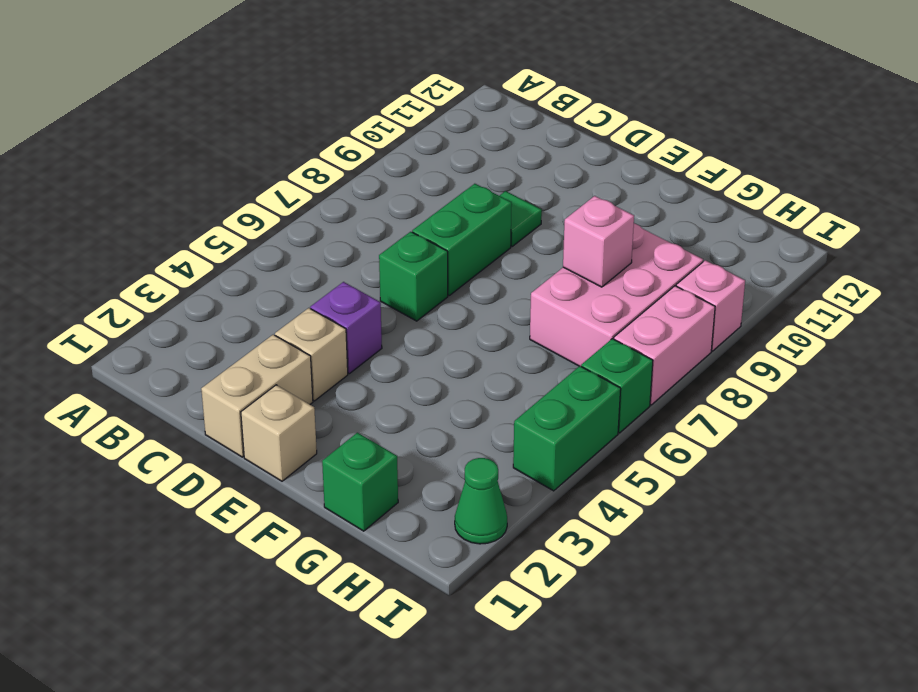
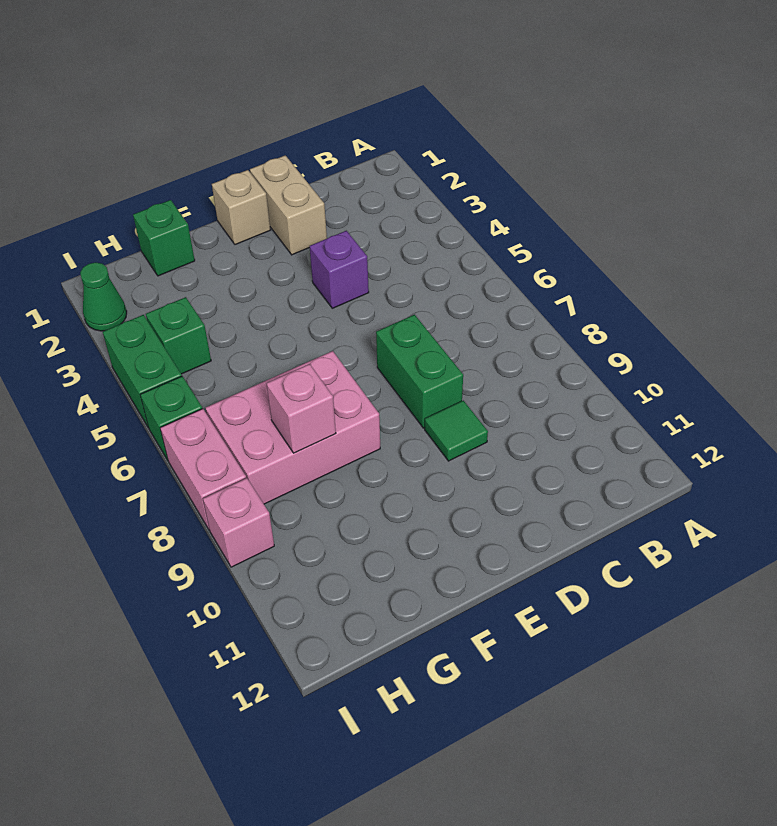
tan brick D3 level 1 -> none
green brick D6 level 1 -> green brick H4 level 1
pink brick G7:H9 level 1 -> pink brick F7:H8 level 1

